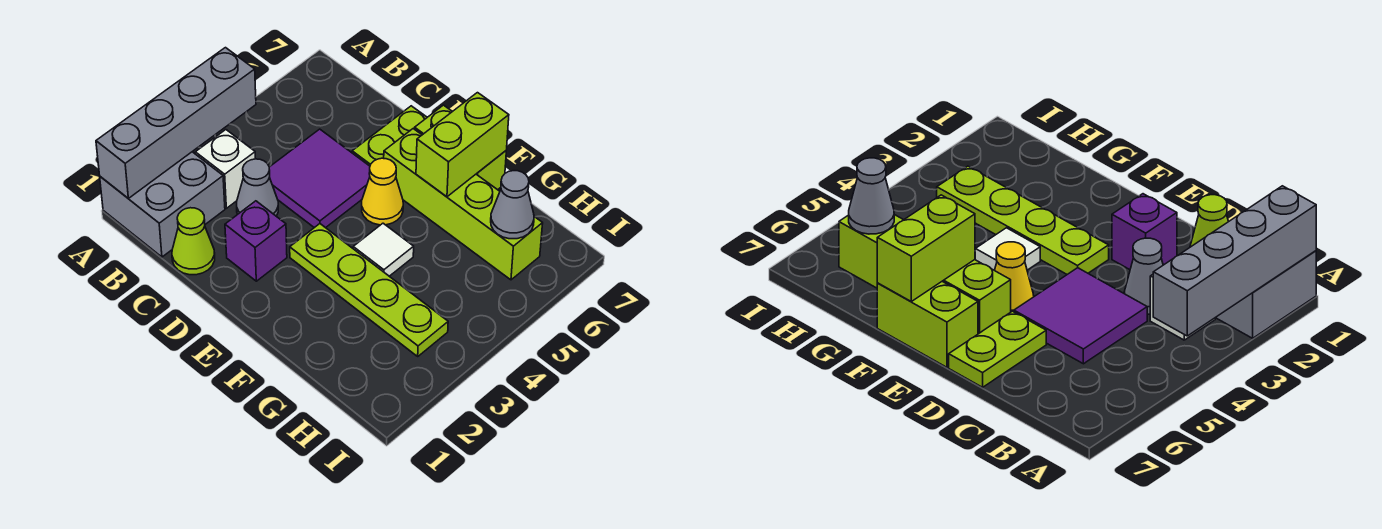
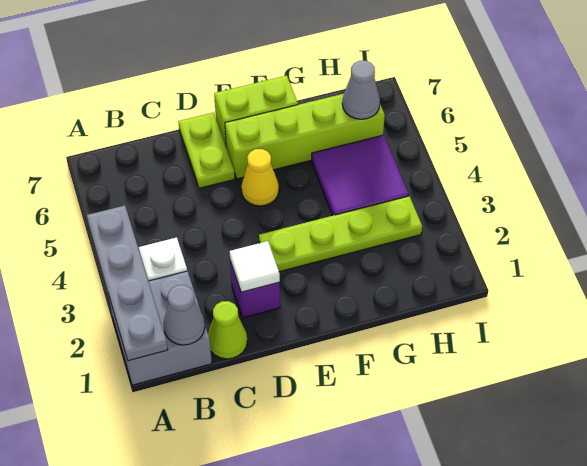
grey brick A1:A4 level 2 -> grey plate A1:A4 level 2
grey cone C3 level 1 -> grey cone B1 level 2
purple tile C4:D5 level 1 -> purple tile G4:H5 level 1
white tile F4 level 1 -> white tile D2 level 2
lime brick F6:F7 level 2 -> none

